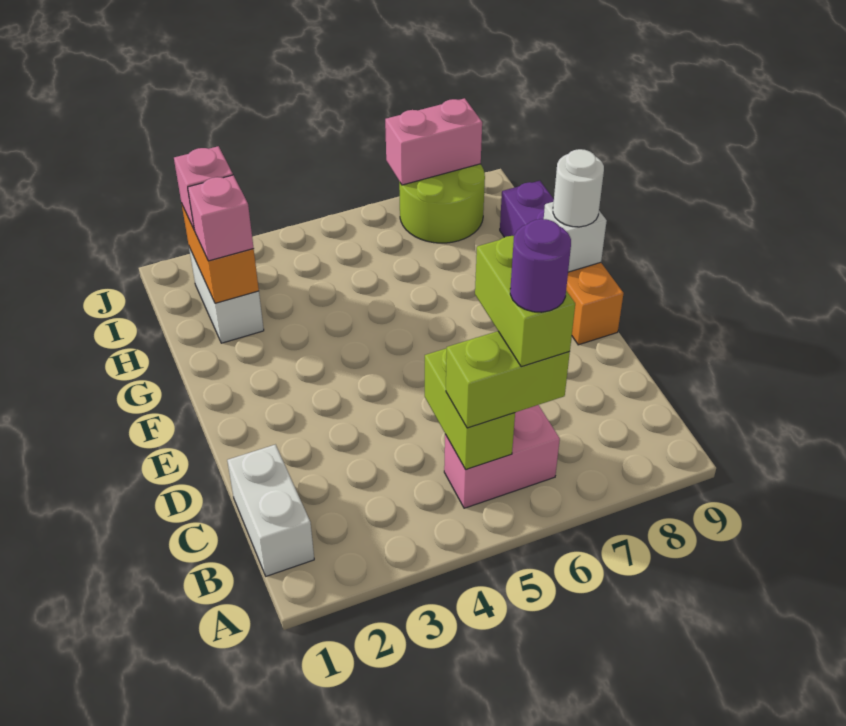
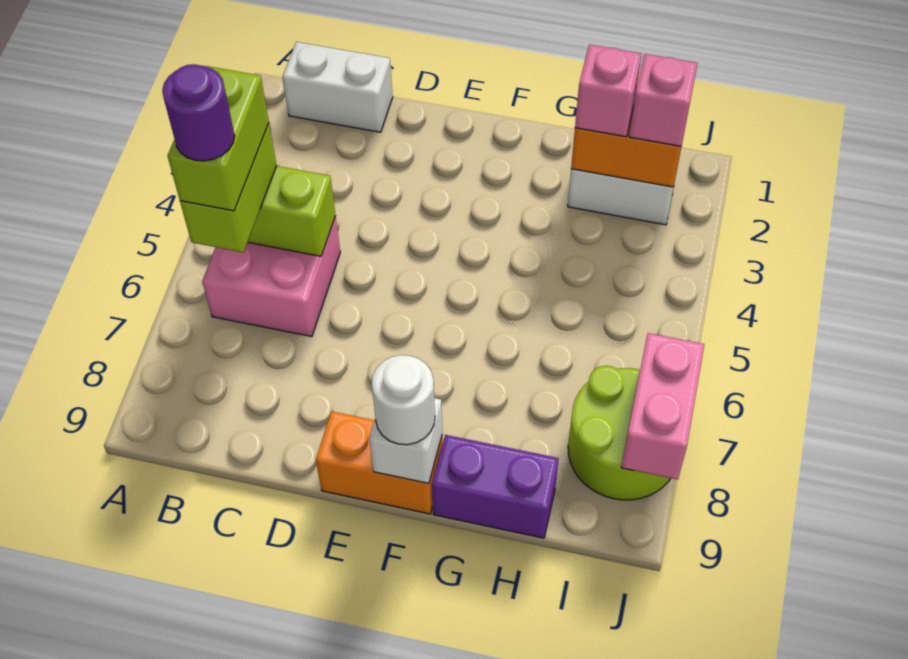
pink brick B5:B6 level 1 -> pink brick B5:C6 level 1
lime brick B6:C6 level 4 -> lime brick B5:B6 level 4

